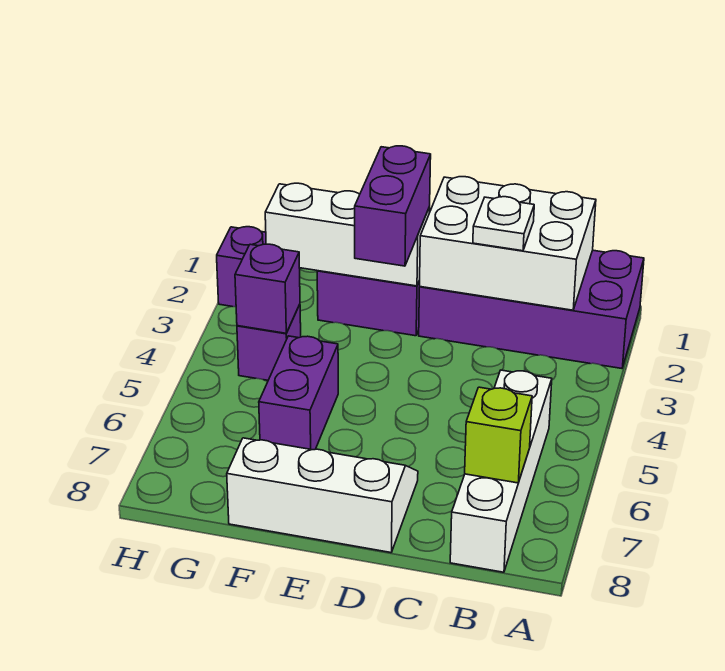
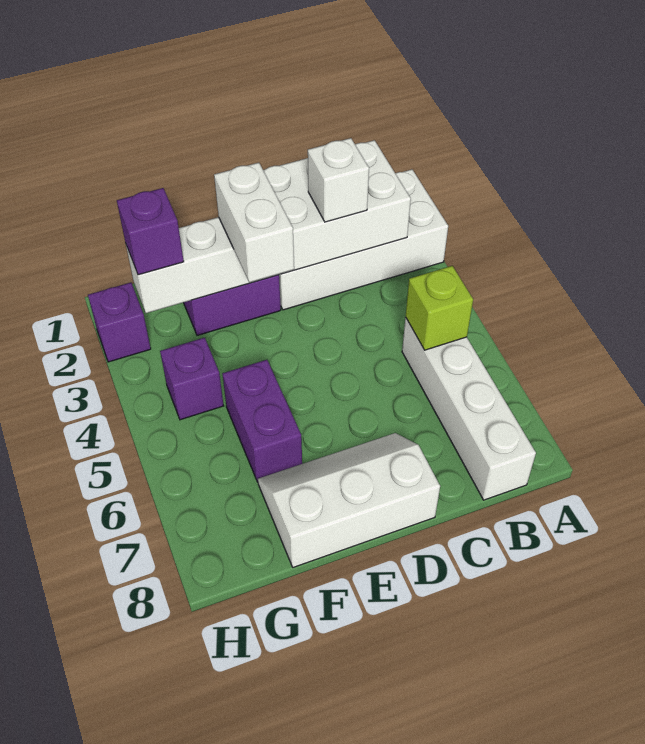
purple brick A1:D2 level 1 -> white brick A1:D2 level 1
lime brick B7 level 2 -> lime brick B5 level 2
white plate C2 level 3 -> white brick C2 level 3
purple brick E2:E3 level 3 -> white brick E2:E3 level 3
purple brick G4 level 2 -> purple brick G2 level 3

